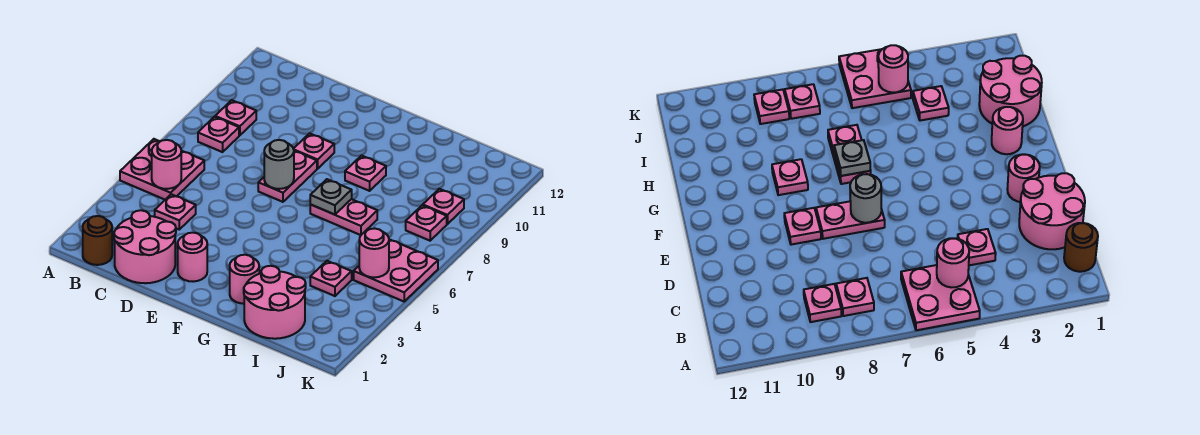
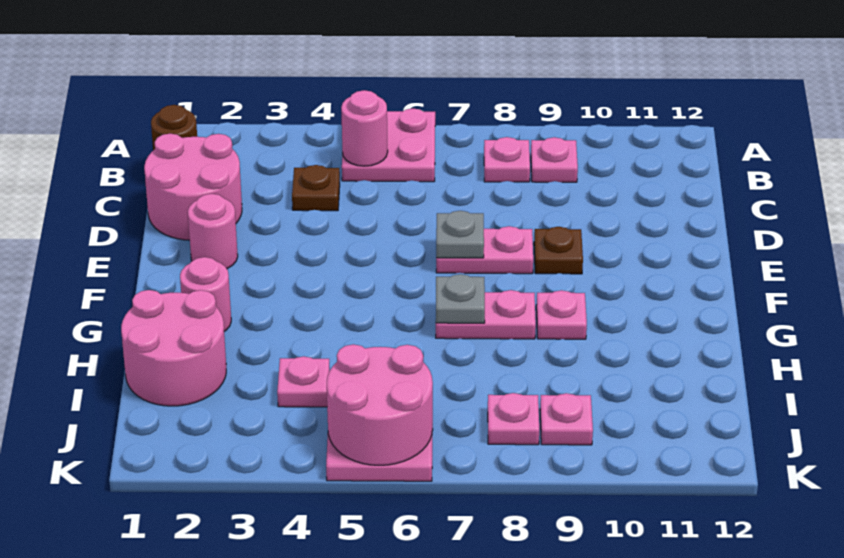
pink plate C4 level 1 -> brown plate C4 level 1
grey round brick E7 level 2 -> grey plate E7 level 2
pink plate E9 level 1 -> brown plate E9 level 1
pink plate G7:H7 level 1 -> pink plate G7:G8 level 1
pink round brick J5 level 2 -> pink round brick J5:K6 level 2

